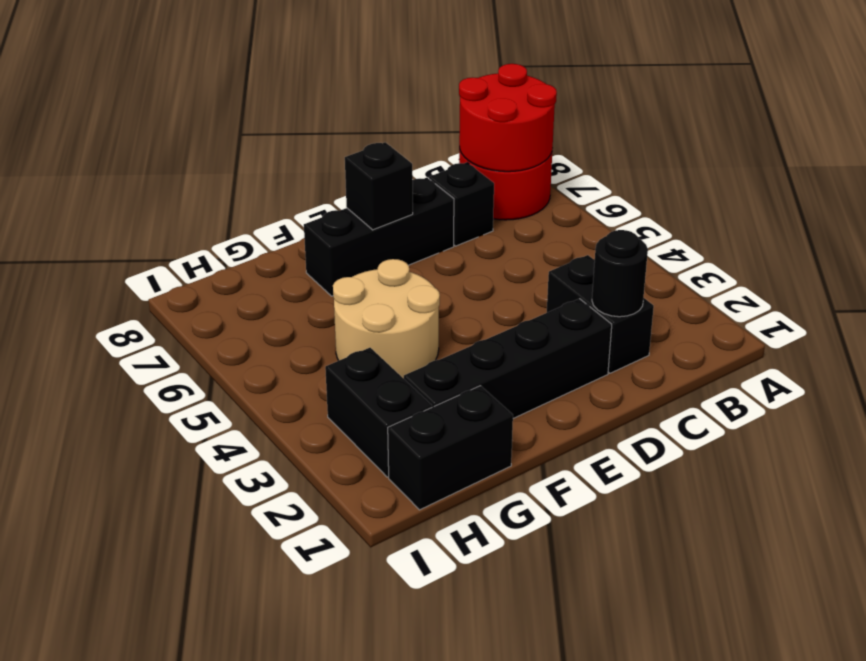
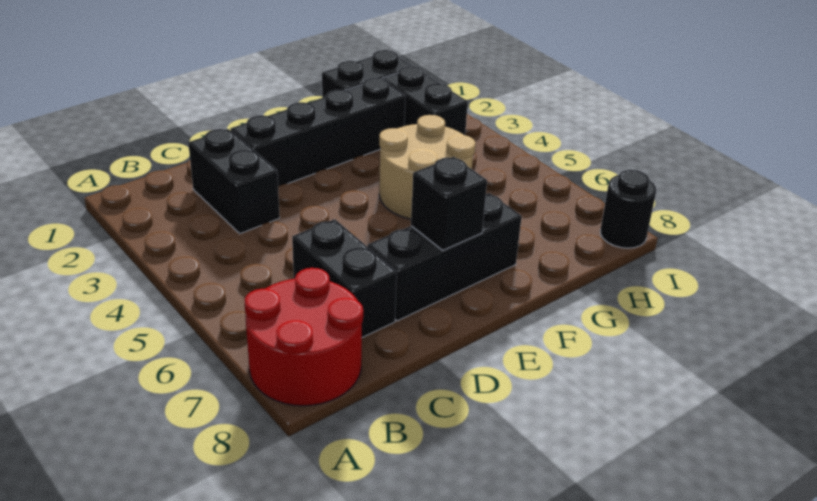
red round brick A7:B8 level 2 -> none
black round brick C2 level 2 -> black round brick I8 level 1
black brick C7 level 1 -> black brick C6:C7 level 1

